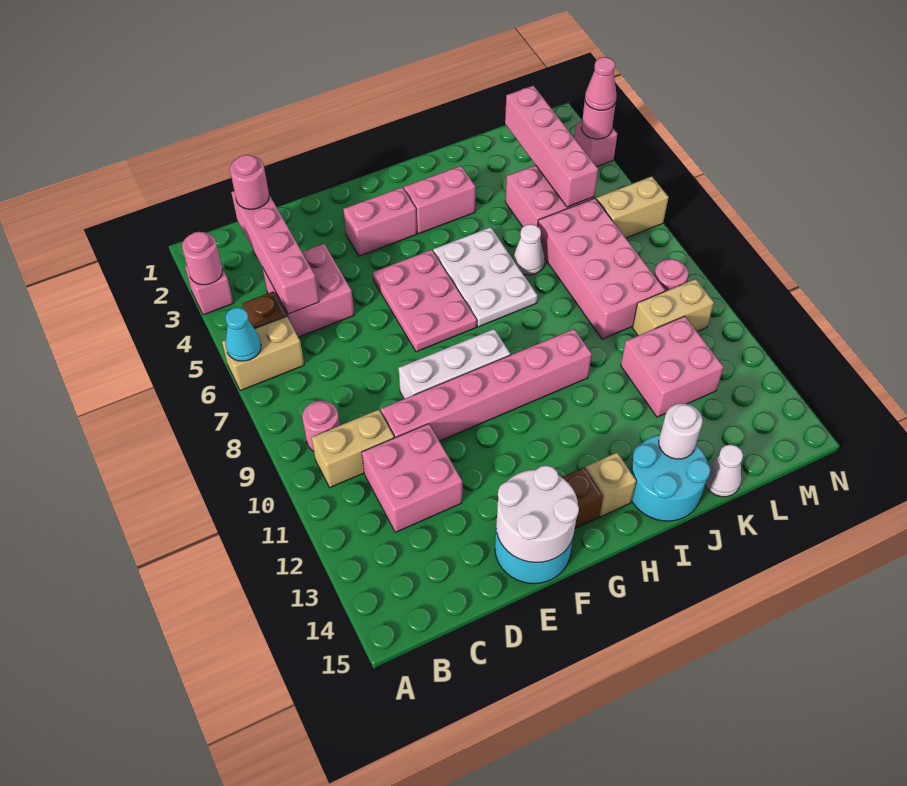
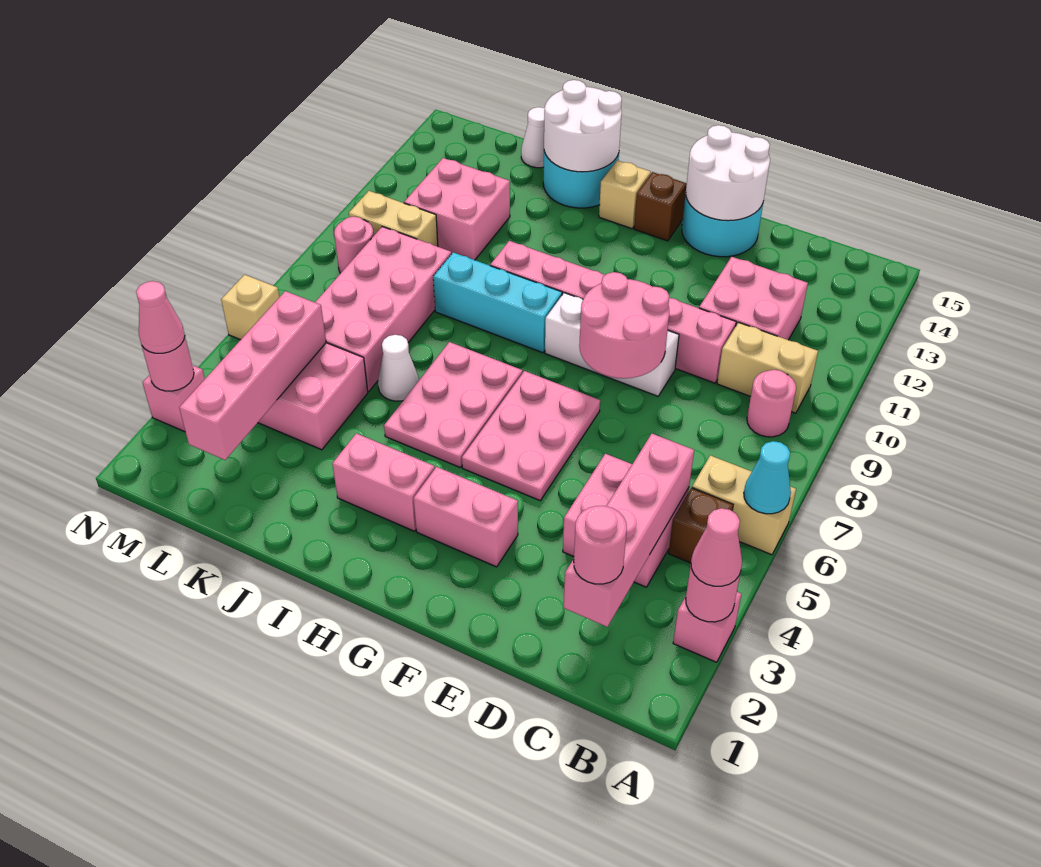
none -> pink cone A3 level 3
none -> pink round brick E8:F9 level 2
white plate H5:I7 level 1 -> pink plate H5:I7 level 1
none -> cyan brick H9:J9 level 1
white round brick J14 level 2 -> white round brick I14:J15 level 2
tan brick M6:N6 level 1 -> tan brick N6 level 1

